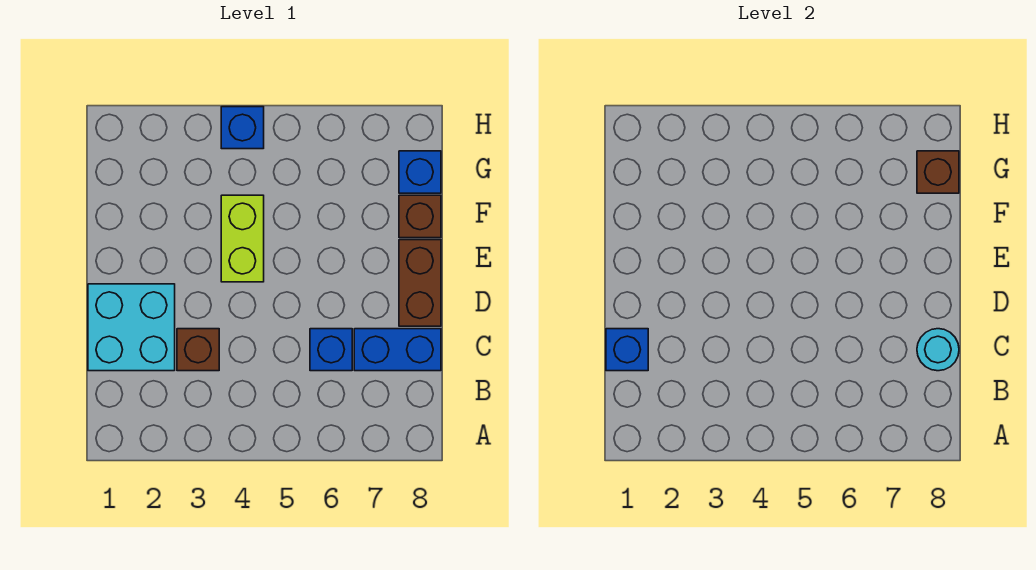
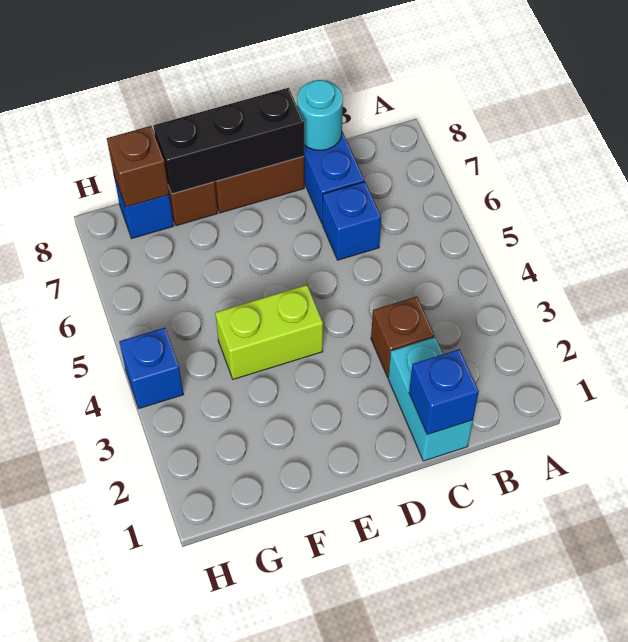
cyan brick C1:D2 level 1 -> cyan brick C1:C2 level 1
none -> black brick D8:F8 level 2

